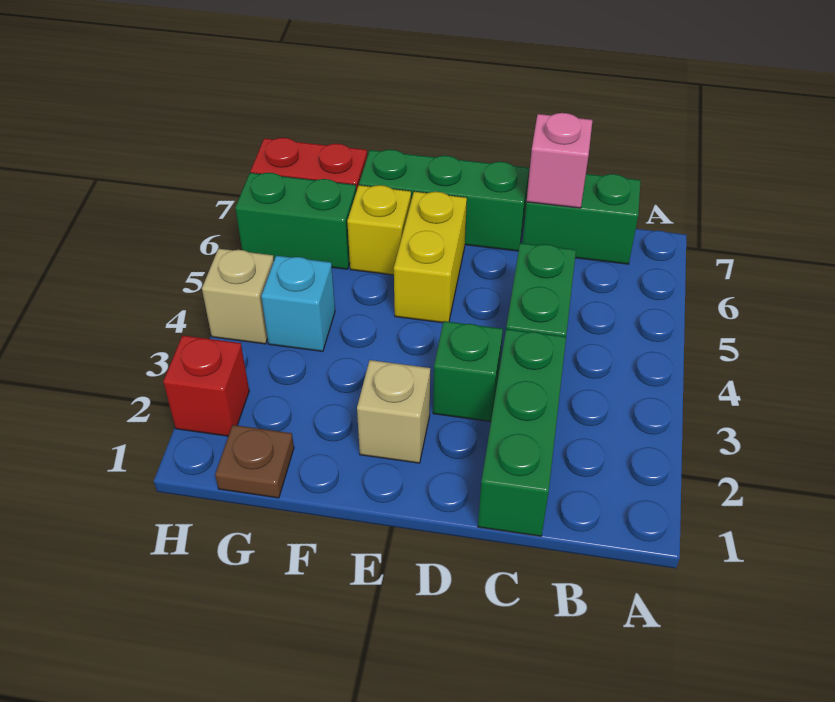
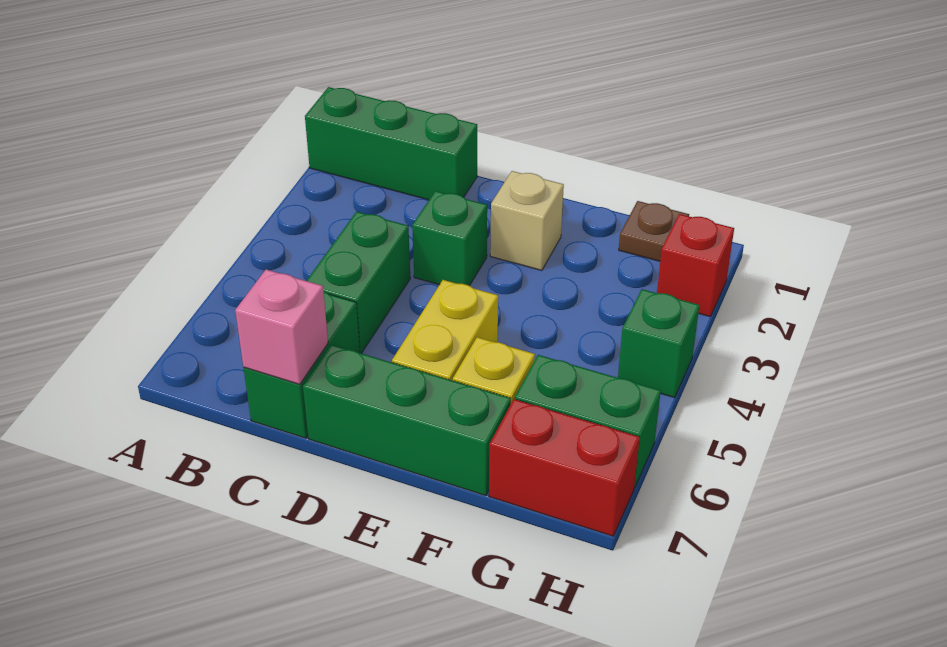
green brick B7:C7 level 1 -> green brick C6:C7 level 1
green brick C1:C3 level 1 -> green brick A1:C1 level 1
cyan brick G4 level 1 -> none
tan brick H4 level 1 -> green brick H4 level 1

